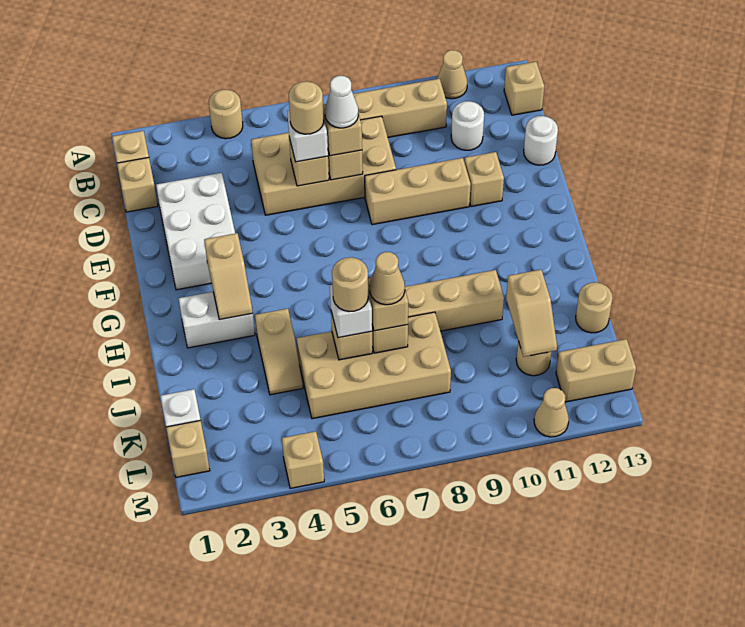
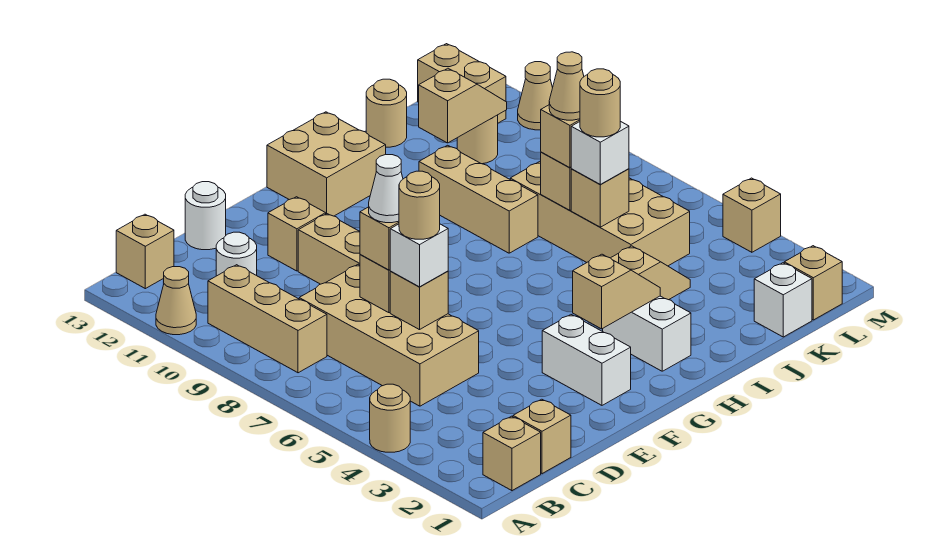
white brick D2:F3 level 1 -> white brick F2:F3 level 1
none -> tan brick G12:H13 level 1

